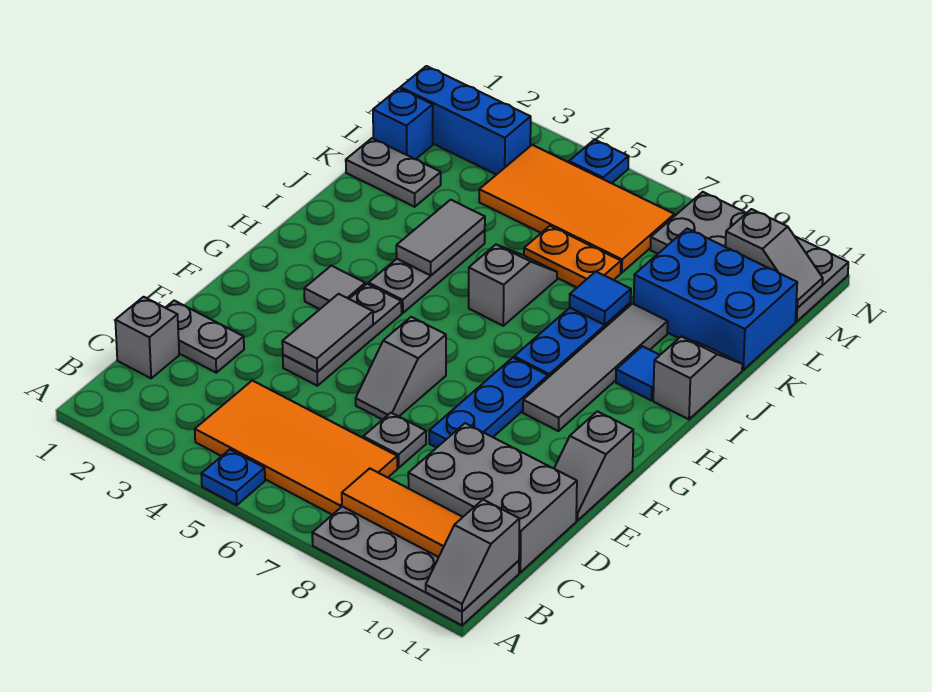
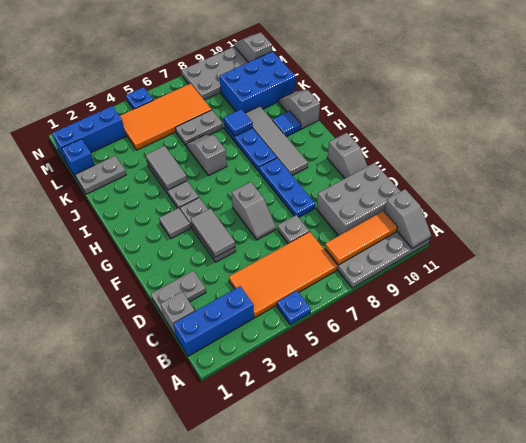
none -> blue brick B1:B3 level 1
orange plate K6:K7 level 1 -> grey plate K6:K7 level 1
grey slope M10:M11 level 2 top 10 -> grey slope M11:N11 level 2 top M

